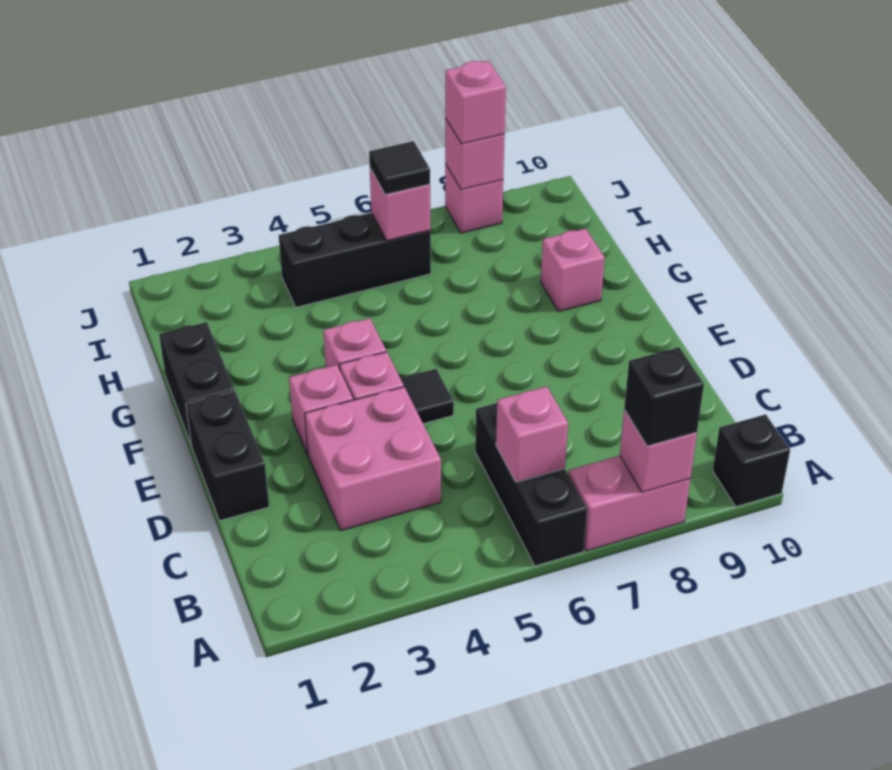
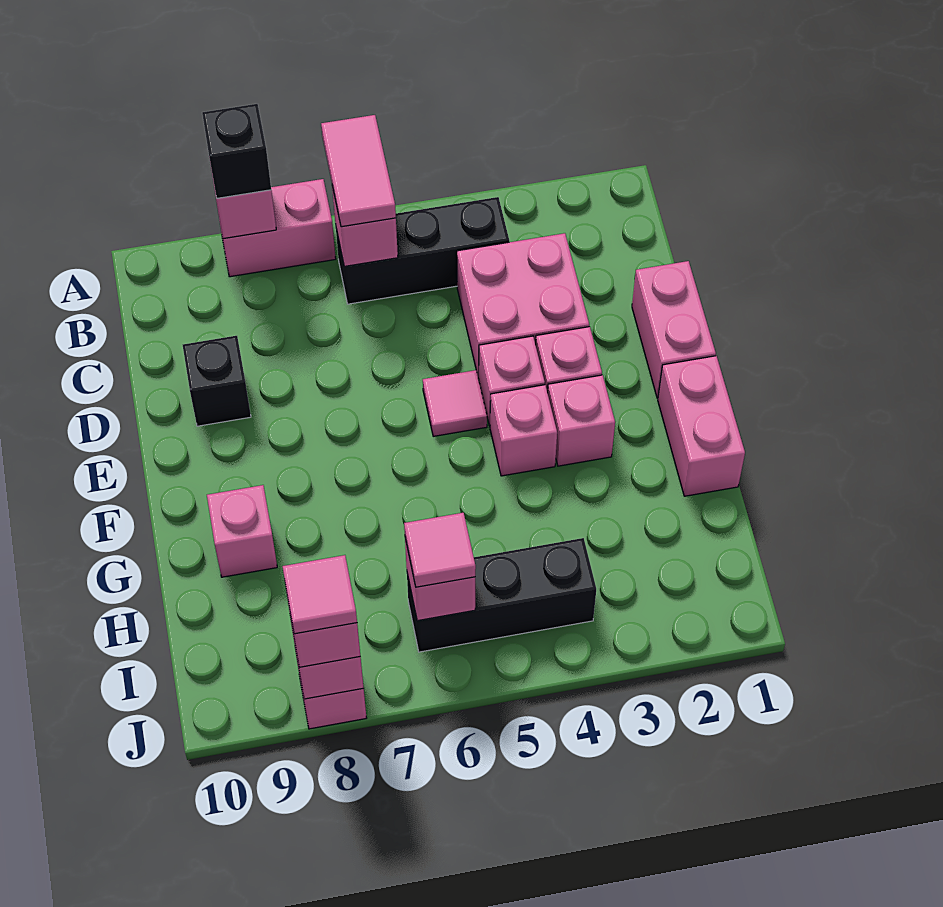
black brick A6:C6 level 1 -> black brick B4:B6 level 1
none -> pink tile A6:B6 level 3
black brick A10 level 1 -> black brick D9 level 1
black brick D1:E1 level 1 -> pink brick D1:E1 level 1
black tile E5 level 1 -> pink tile E5 level 1
black brick F1:G1 level 1 -> pink brick F1:G1 level 1
none -> pink brick F3 level 1
black tile I6 level 3 -> pink tile I6 level 3
none -> pink tile J8 level 4

